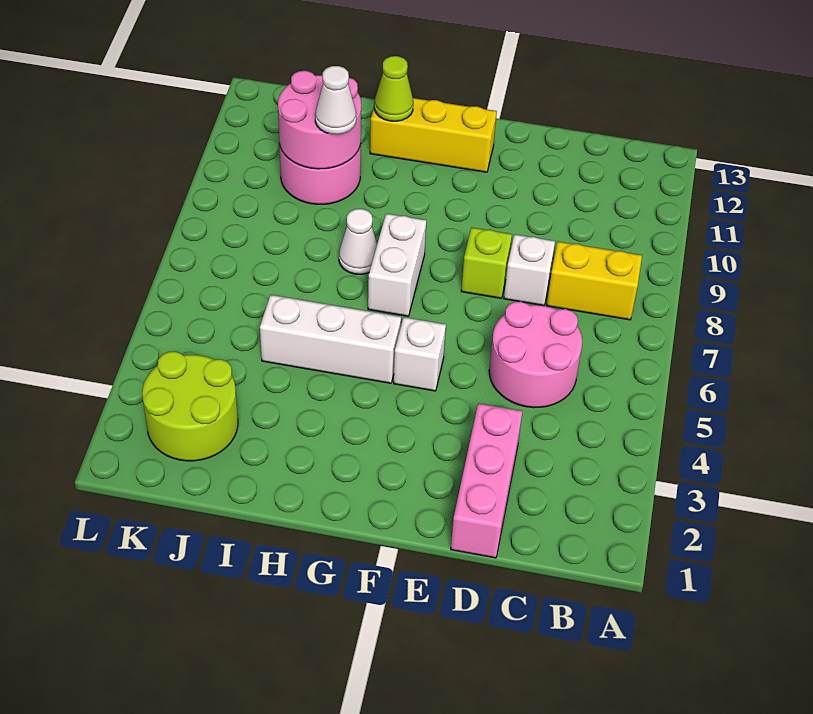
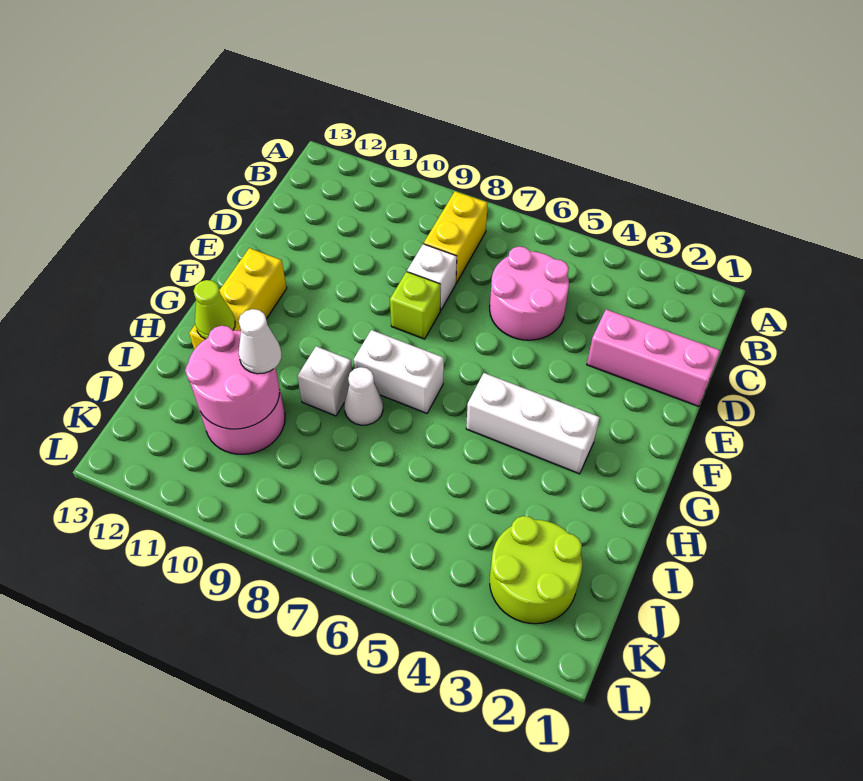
white brick F5 level 1 -> white brick H9 level 1
white brick G5:I5 level 1 -> white brick G3:G5 level 1

